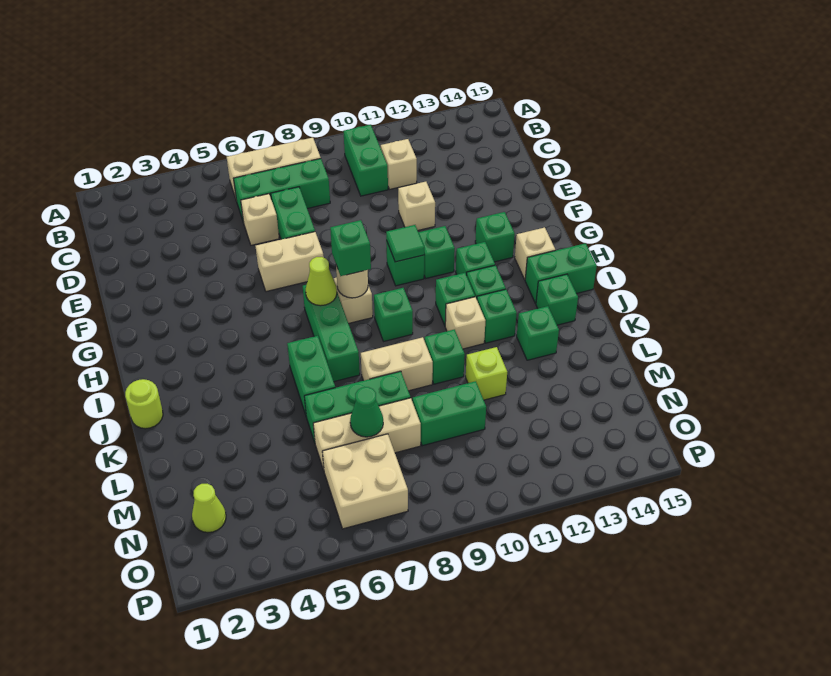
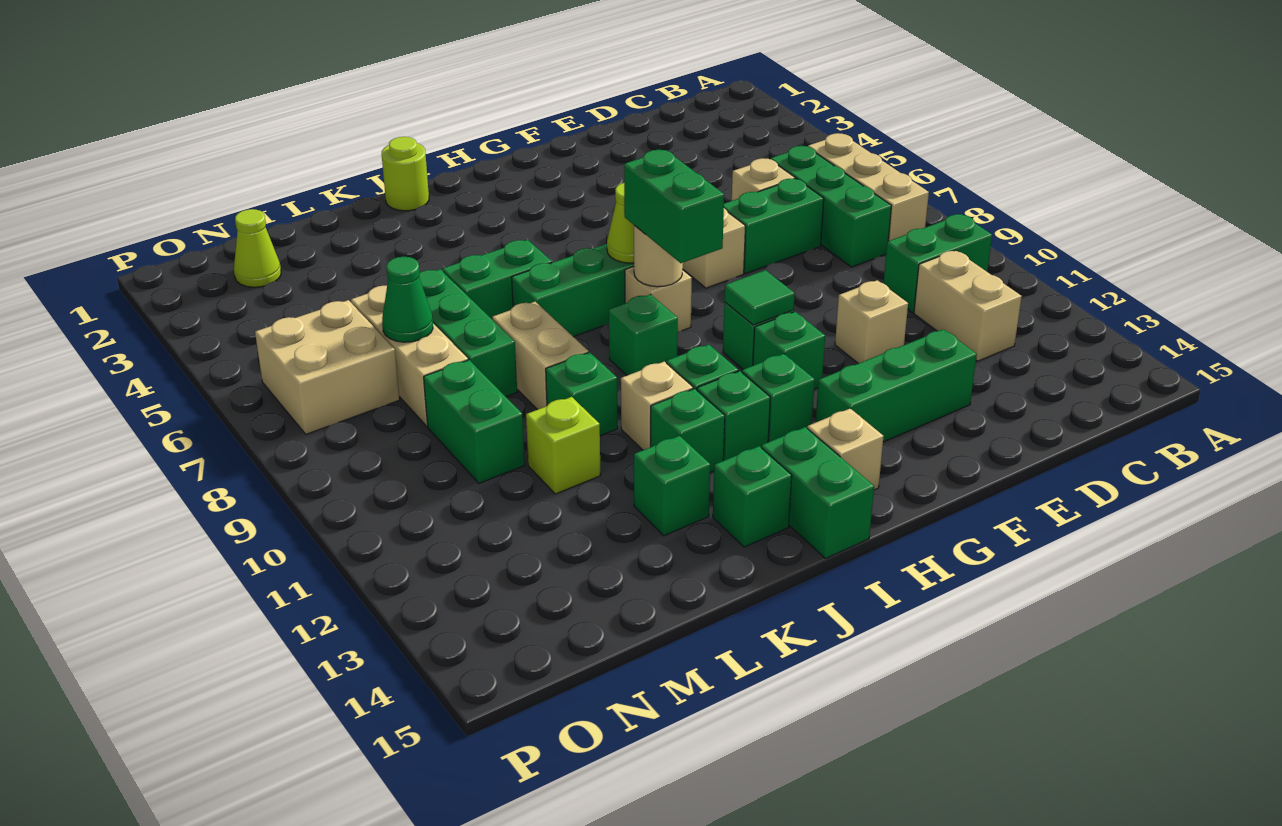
tan brick C11 level 1 -> tan brick C11:C12 level 1
green brick G13 level 1 -> green brick E13:G13 level 1
green brick H8 level 3 -> green brick H8:H9 level 3

